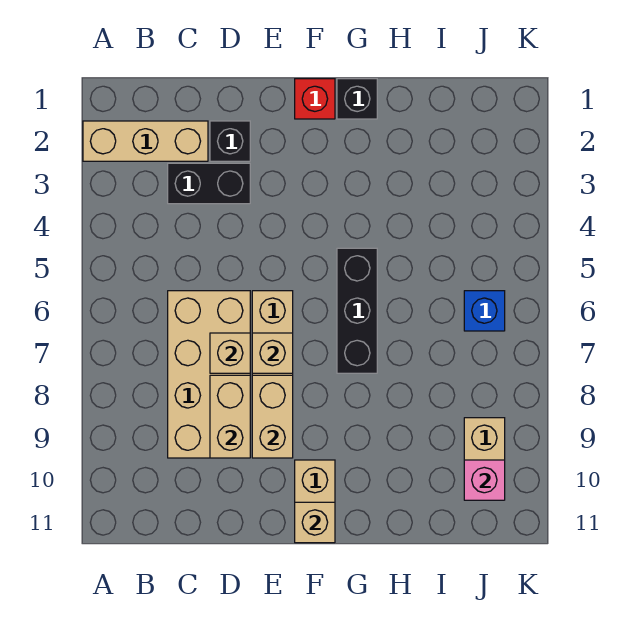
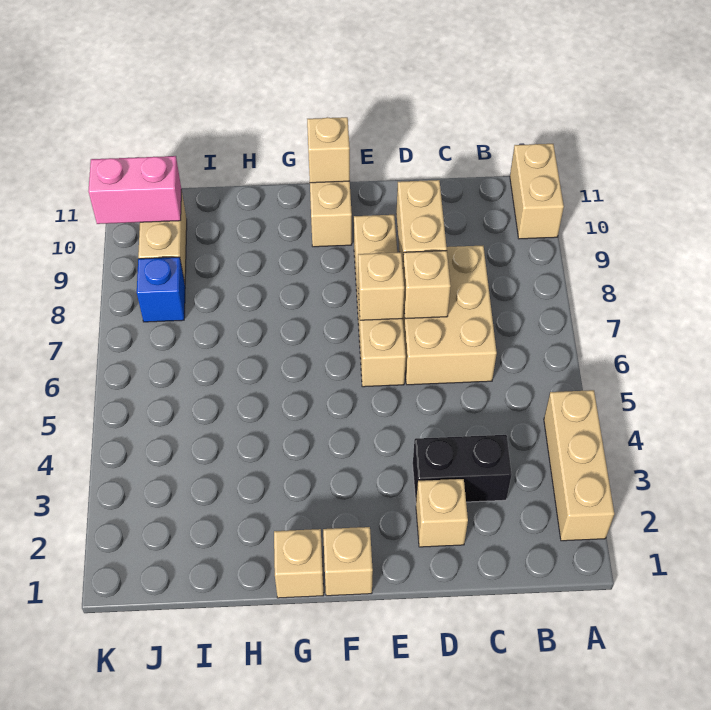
tan brick A2:C2 level 1 -> tan brick A2:A4 level 1
tan brick C6:D9 level 1 -> tan brick C6:D8 level 1
black brick D2 level 1 -> tan brick D2 level 1
tan brick E8:E9 level 2 -> tan brick A10:A11 level 1
red brick F1 level 1 -> tan brick F1 level 1
black brick G1 level 1 -> tan brick G1 level 1
black brick G5:G7 level 1 -> none
blue brick J6 level 1 -> blue brick J8 level 1
pink brick J10 level 2 -> pink brick J10:K10 level 2

